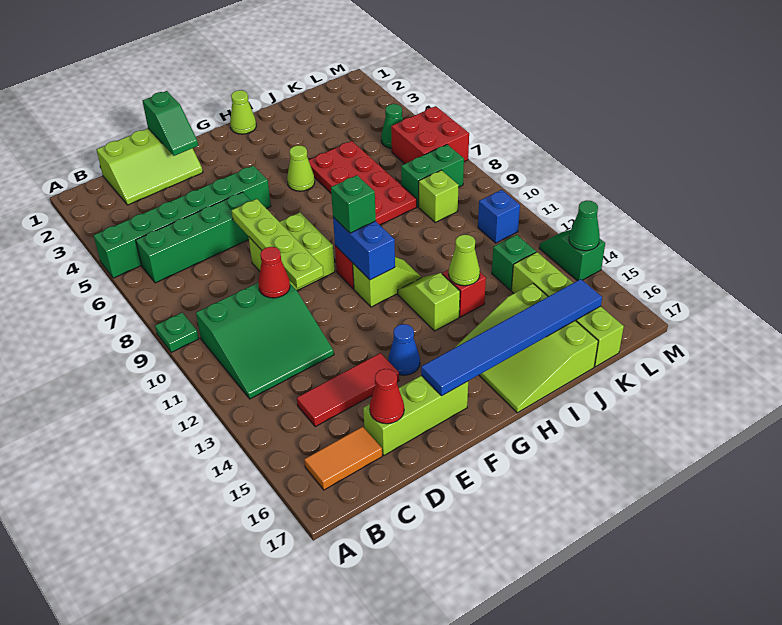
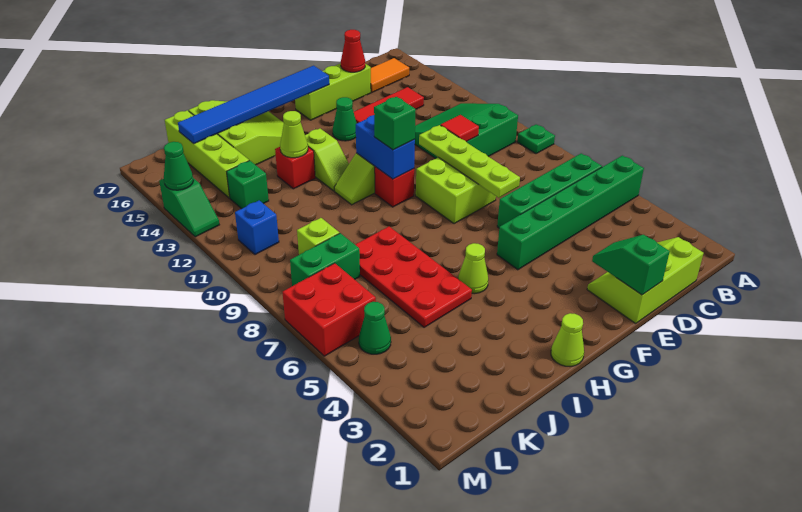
red cone D10 level 2 -> red tile D10 level 2
blue cone F14 level 1 -> green cone F14 level 1

